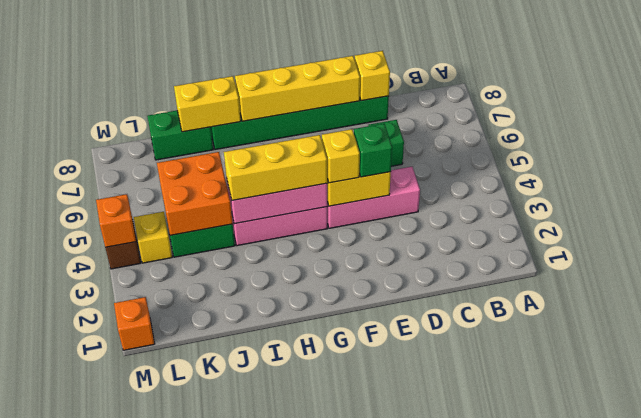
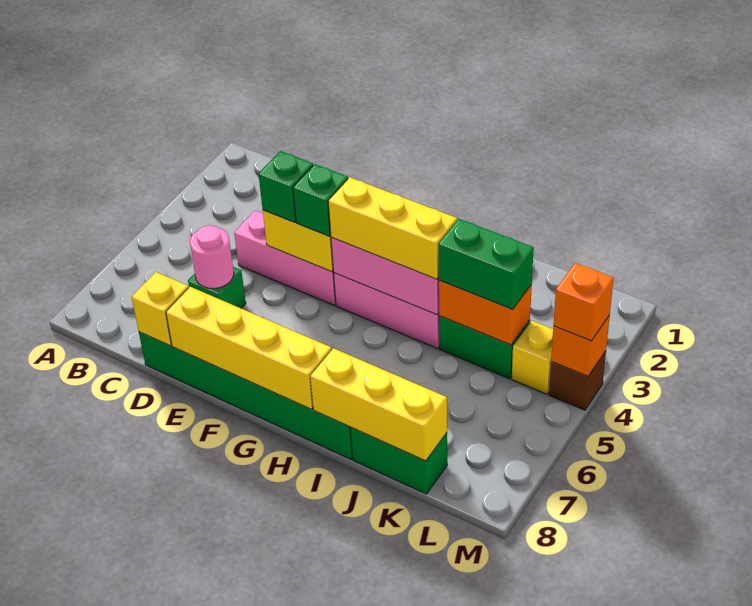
none -> pink round brick D6 level 2
yellow brick F4 level 3 -> green brick F4 level 3
yellow brick I8:J8 level 2 -> yellow brick I8:K8 level 2
orange brick J4:K5 level 2 -> orange brick J4:K4 level 2
none -> green brick J4:K4 level 3
orange brick M1 level 1 -> orange brick M4 level 3

